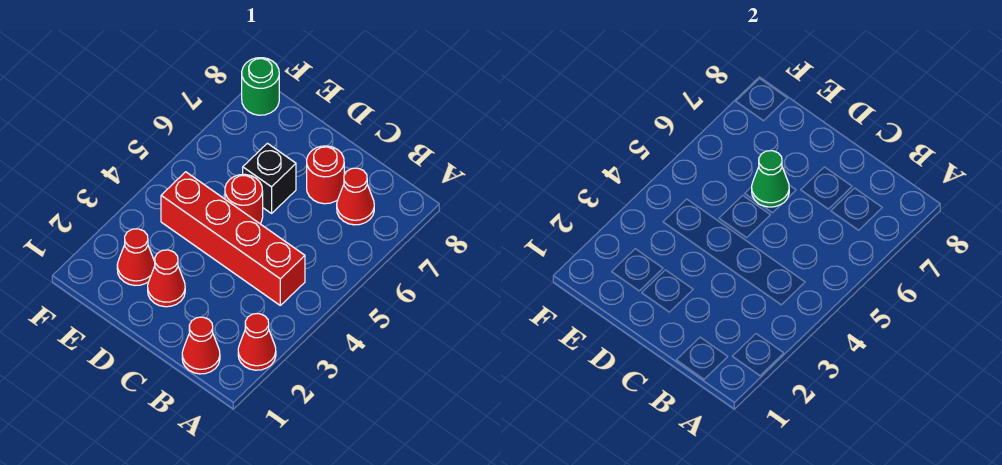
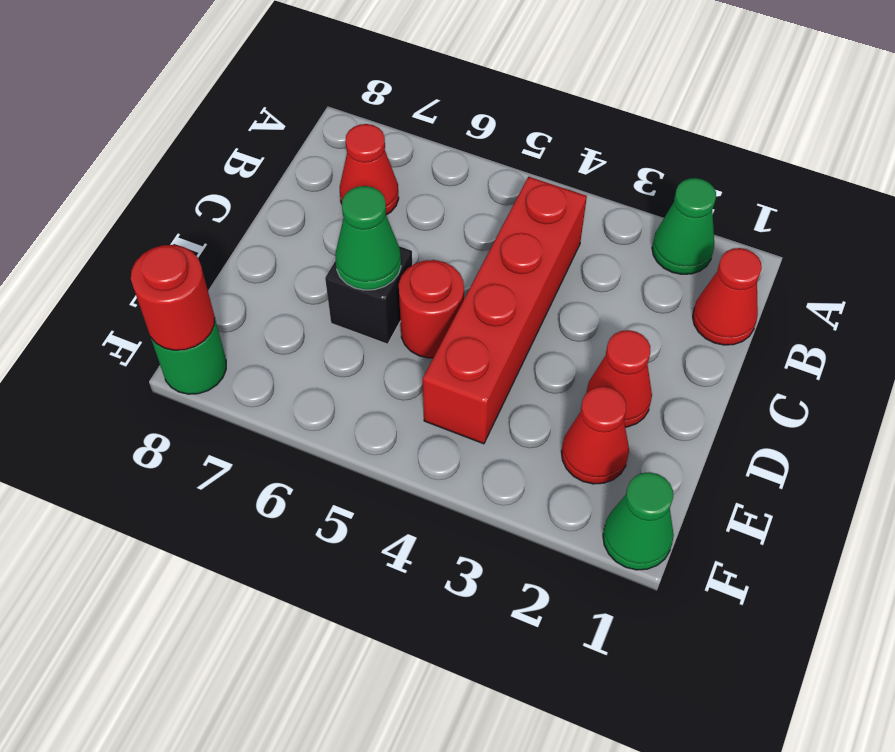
red cone A2 level 1 -> green cone A2 level 1
red round brick C7 level 1 -> red round brick F8 level 2
none -> green cone F1 level 1

